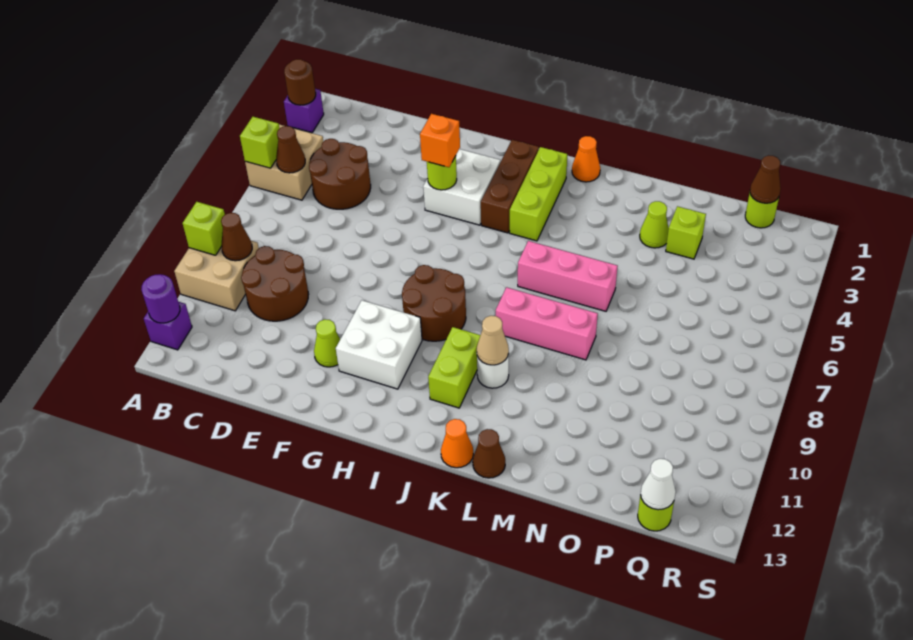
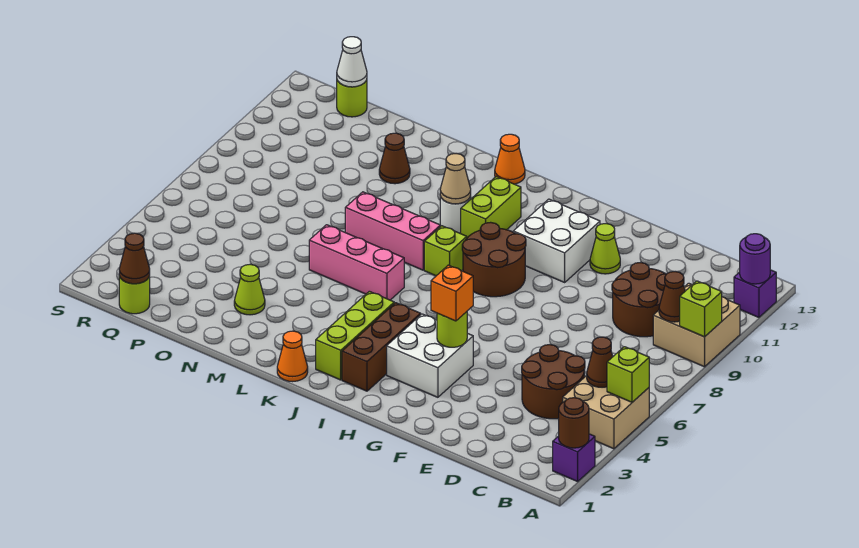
brown cone L13 level 1 -> brown cone N11 level 1
lime brick O3 level 1 -> lime brick J8 level 1

